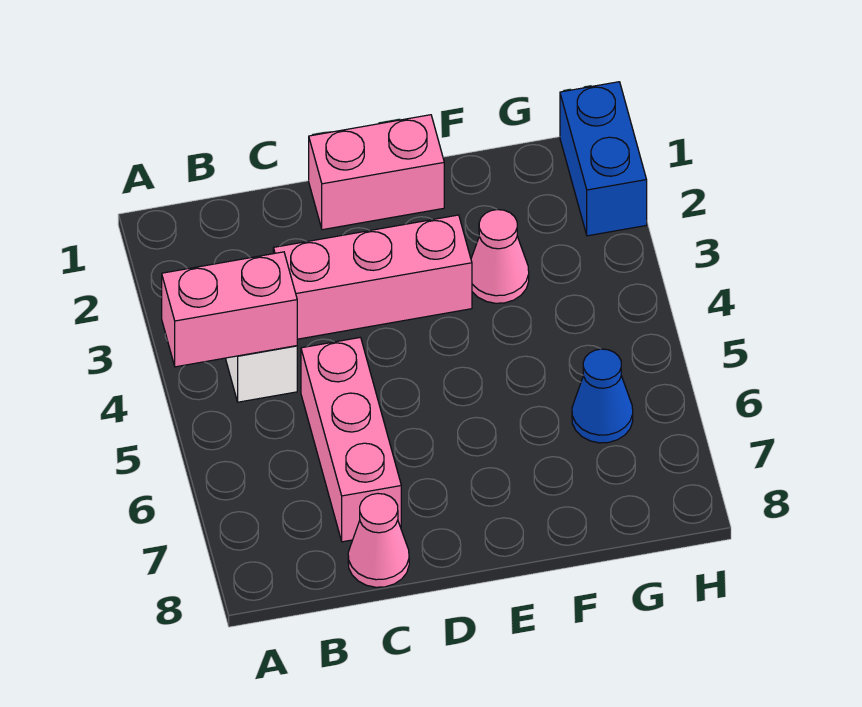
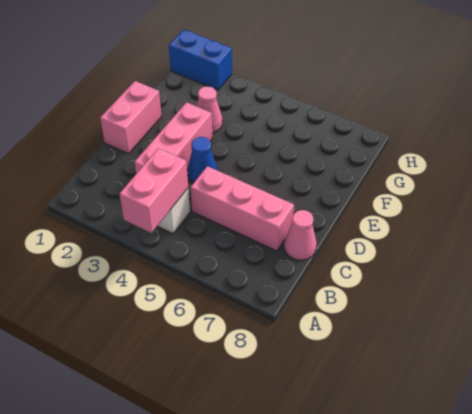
blue cone G6 level 1 -> blue cone D4 level 1

